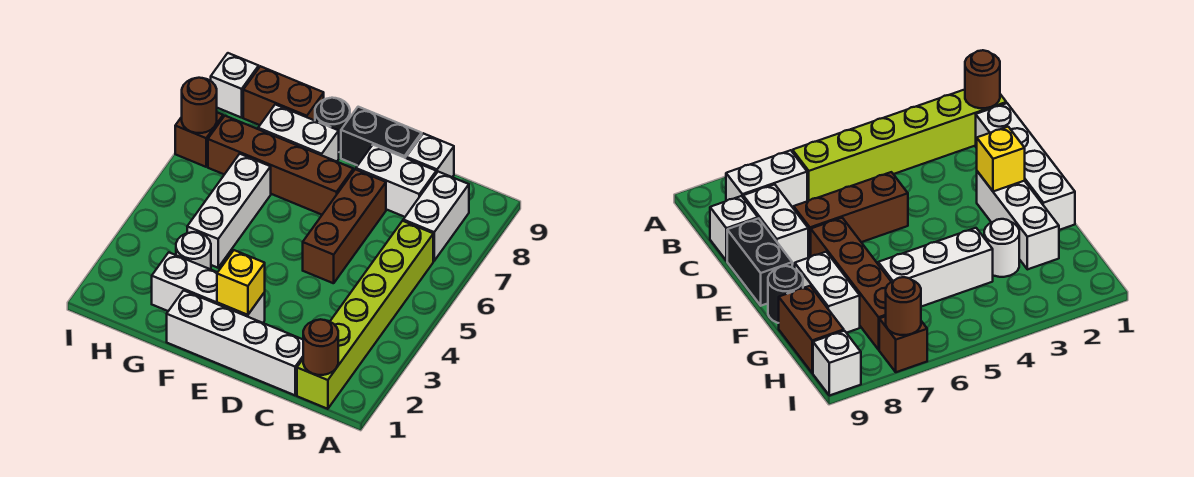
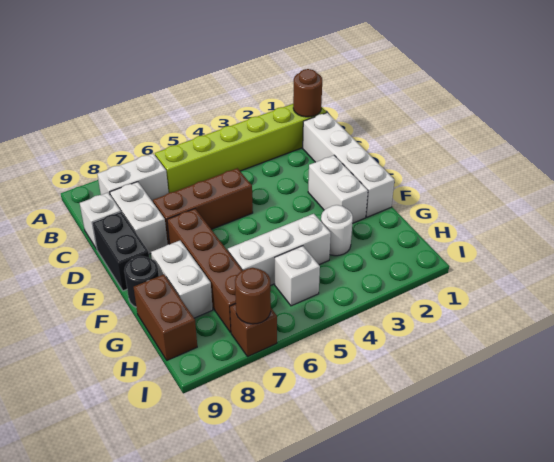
white brick E2:G2 level 1 -> white brick E2:F2 level 1
yellow brick E2 level 2 -> none
white brick I9 level 1 -> white brick H5 level 1

